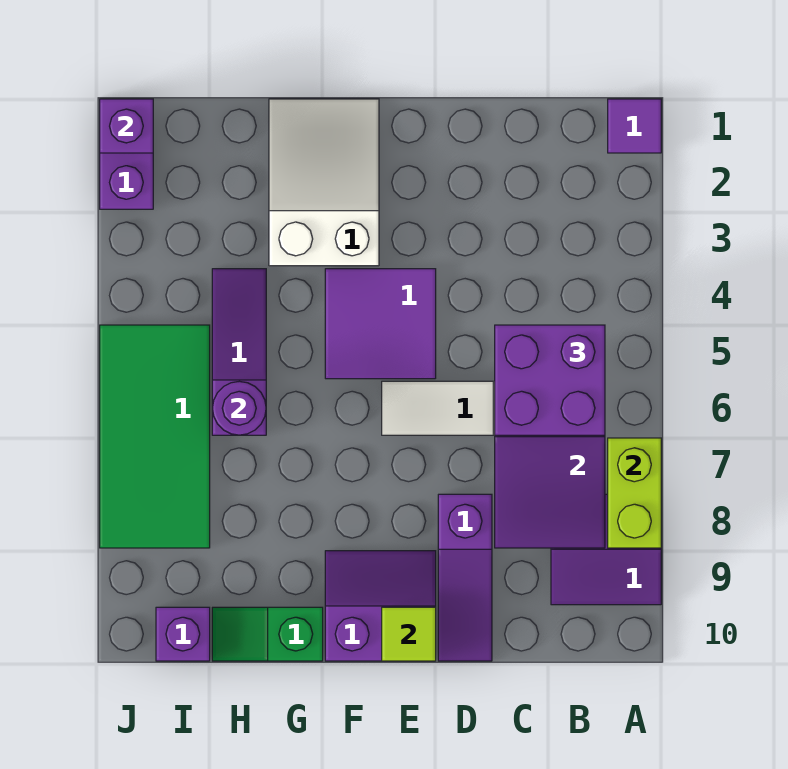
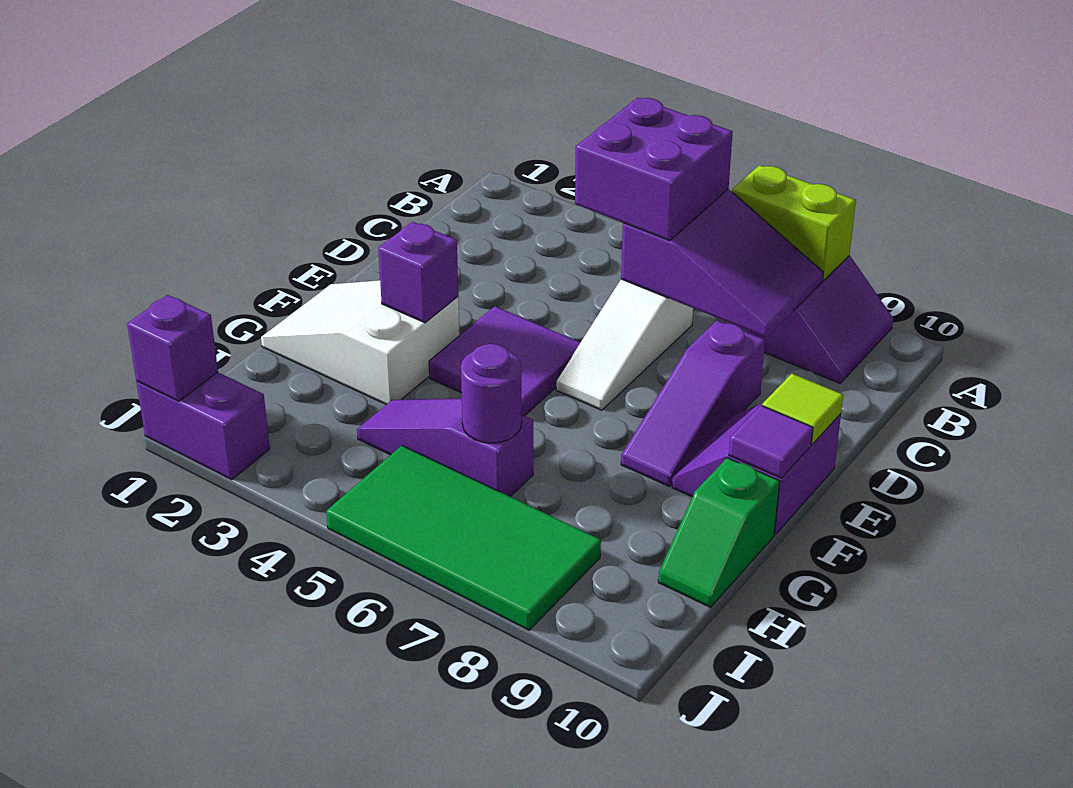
purple tile A1 level 1 -> purple tile F10 level 2
purple slope D8:D10 level 1 top 8 -> purple slope D8:F8 level 1 top D
purple brick I10 level 1 -> purple brick F3 level 2

